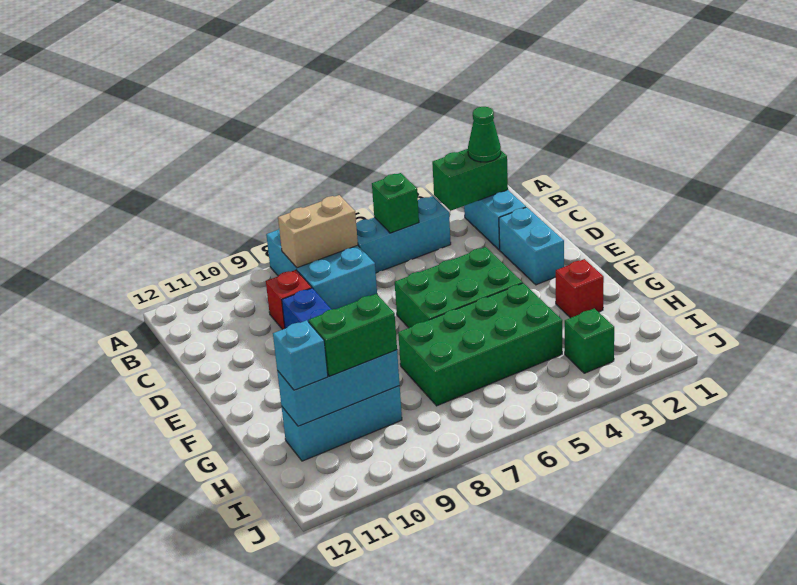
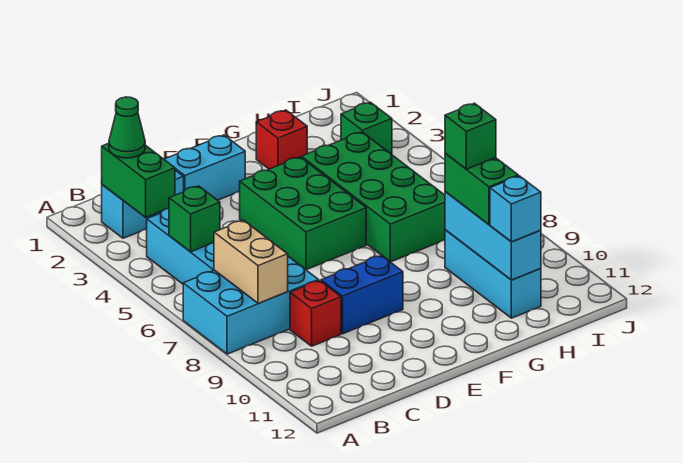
none -> green brick H9 level 4

